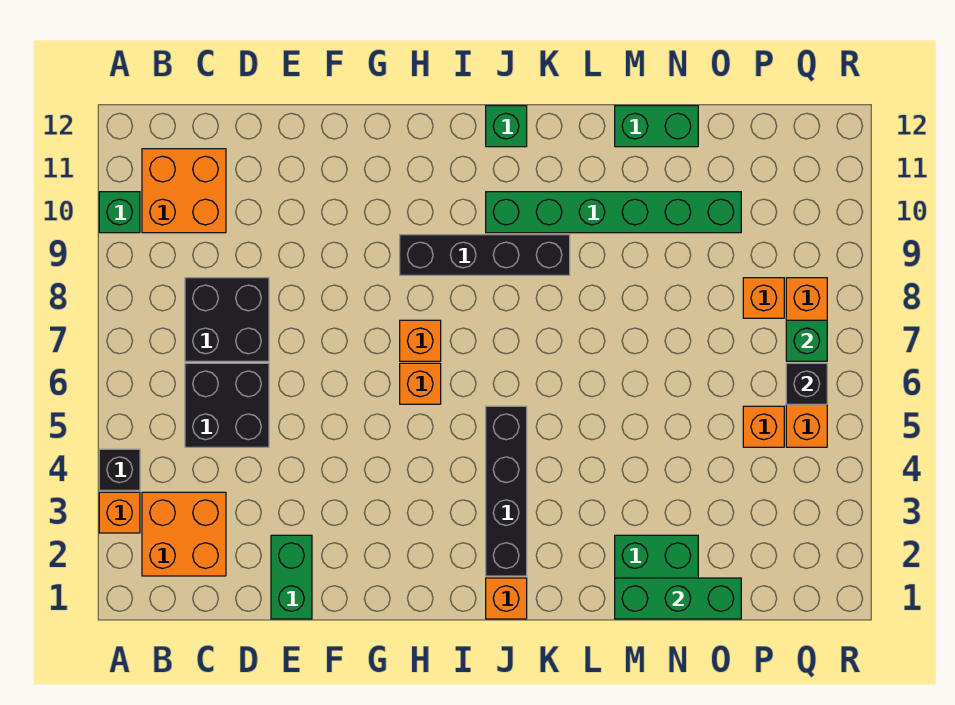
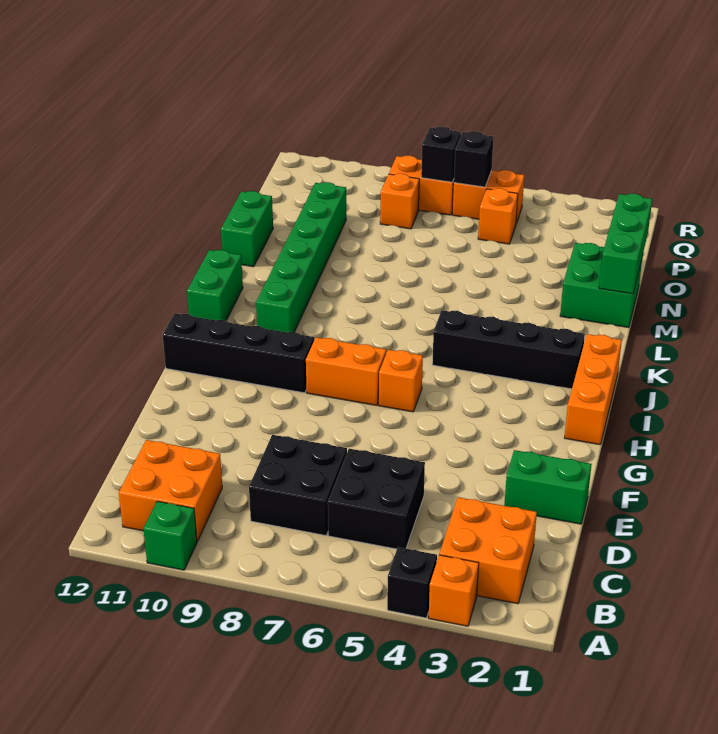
orange brick H7 level 1 -> orange brick H7:H8 level 1
black brick H9:K9 level 1 -> black brick H9:H12 level 1
orange brick J1 level 1 -> orange brick H1:J1 level 1
green brick J12 level 1 -> green brick J12:K12 level 1
green brick Q7 level 2 -> black brick Q7 level 2

